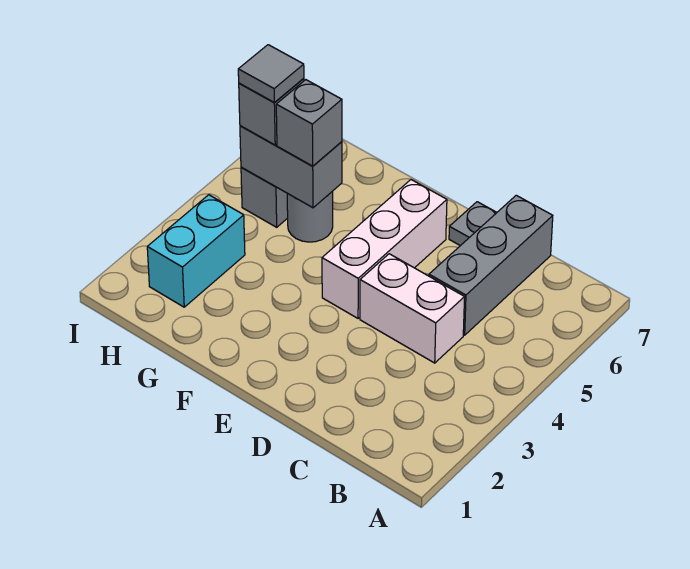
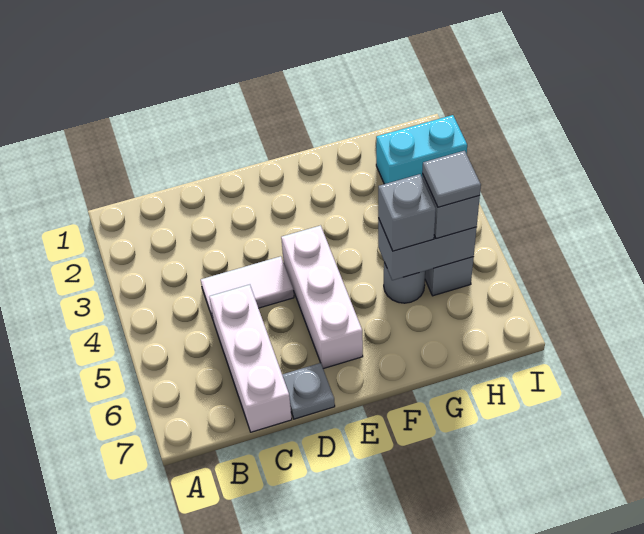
white brick C4:D4 level 1 -> white tile C4:D4 level 1
grey brick C5:C7 level 1 -> white brick C5:C7 level 1
cyan brick H2:H3 level 1 -> cyan brick H2:I2 level 1

